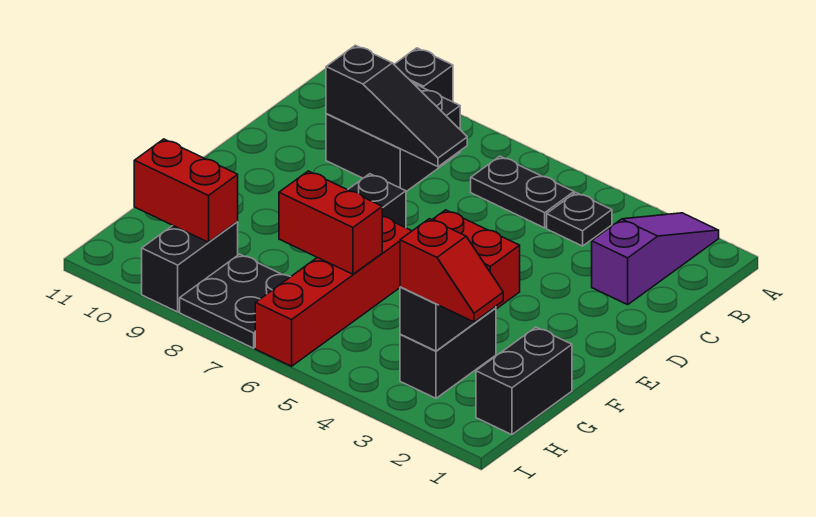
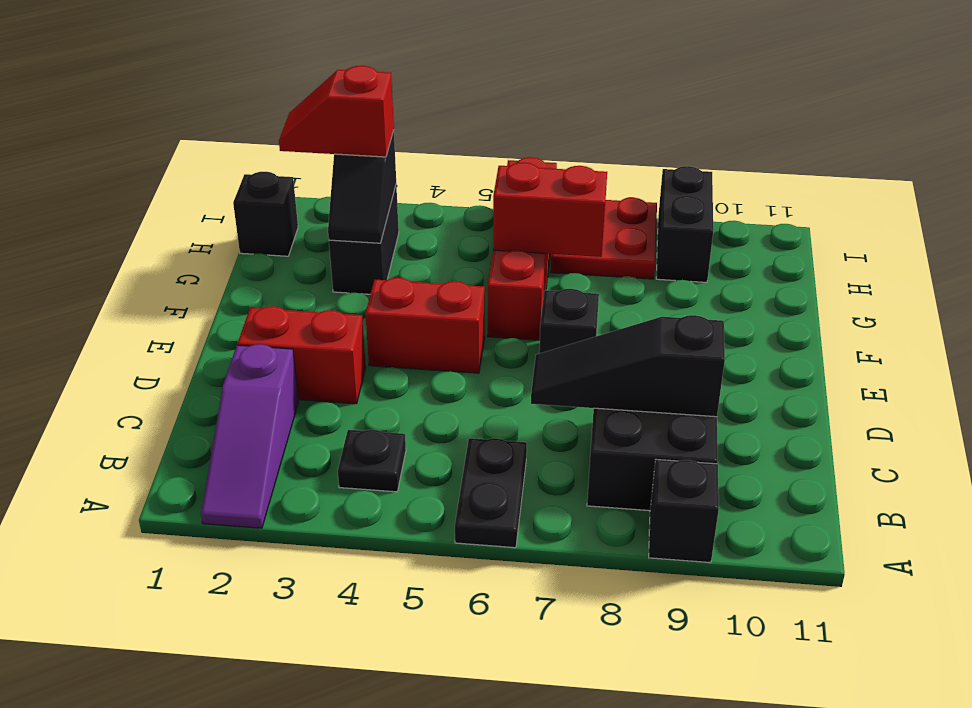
black plate B5:B6 level 1 -> black plate A6:B6 level 1
black brick G1:H1 level 1 -> black brick H1 level 1
black plate H7:I8 level 1 -> red plate H7:I8 level 1
red brick H9:H10 level 2 -> red brick D2:D3 level 1

